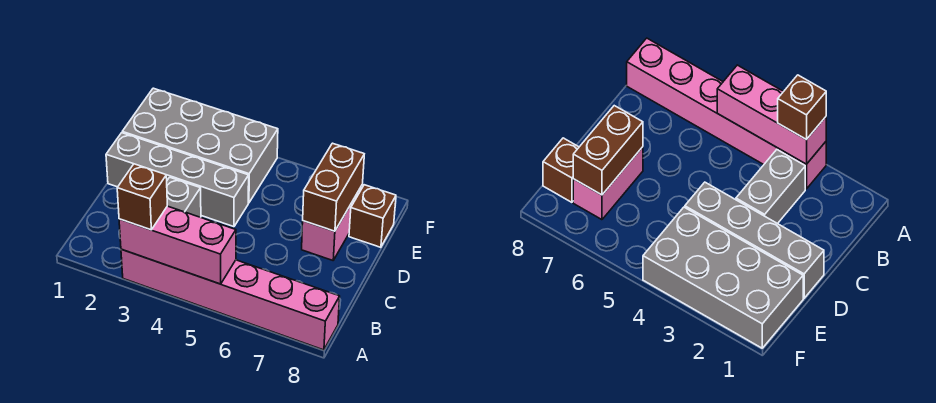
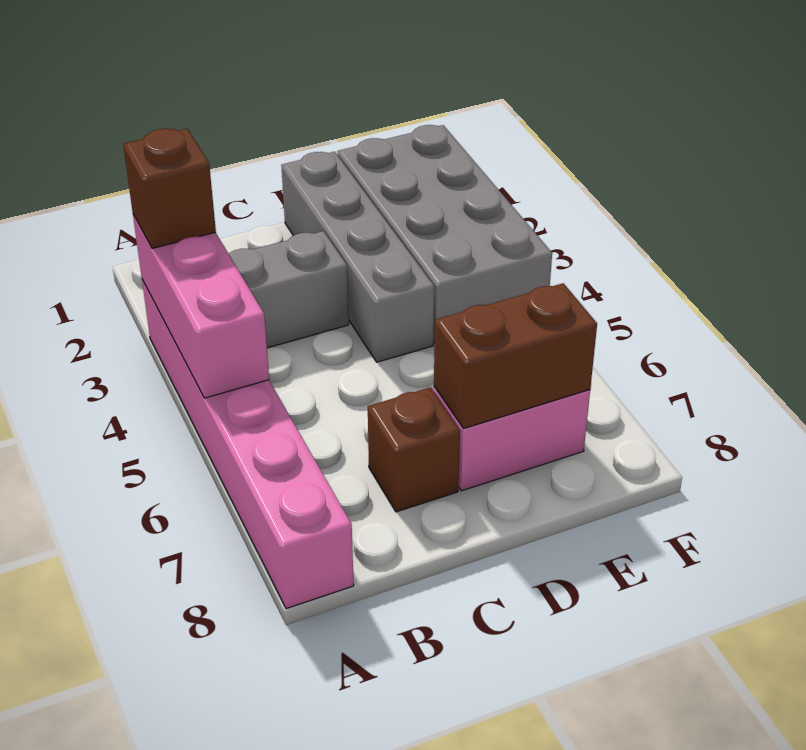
brown brick E8 level 1 -> brown brick C7 level 1

